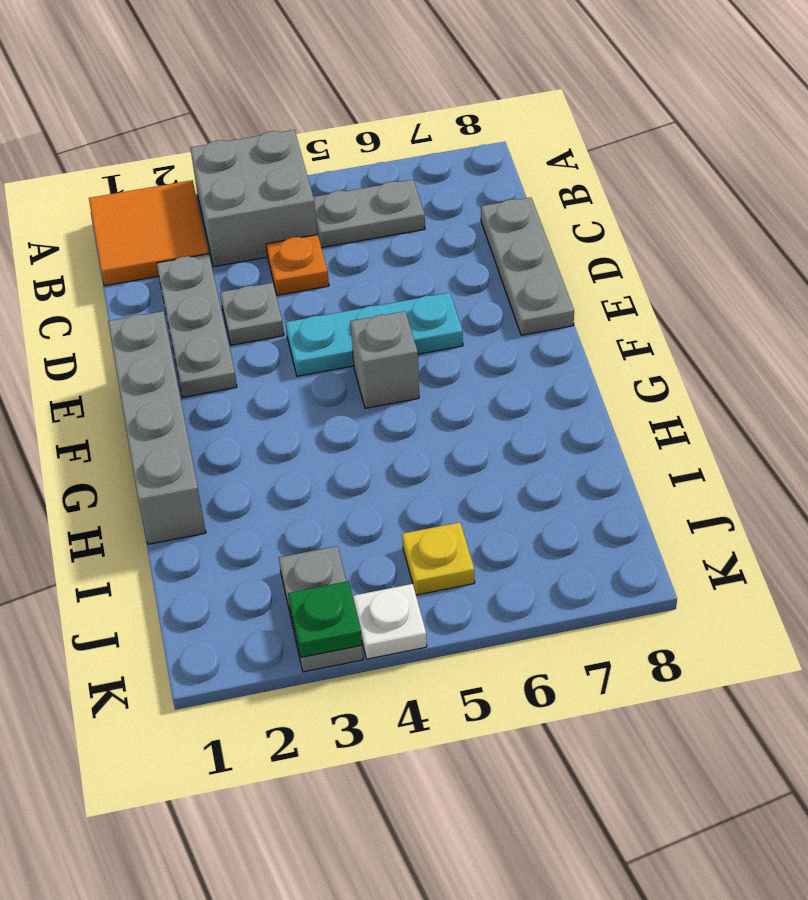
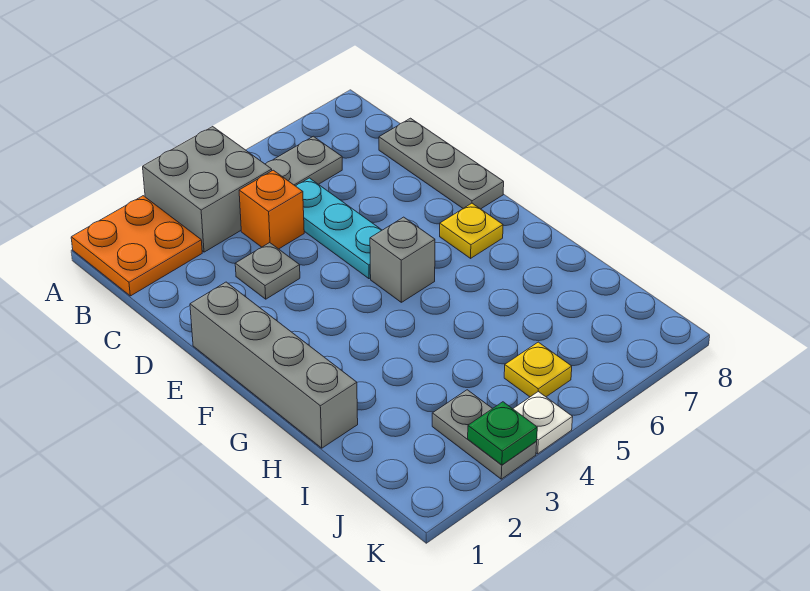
orange tile A1:B2 level 1 -> orange plate A1:B2 level 1
grey plate C2:E2 level 1 -> none
orange plate C4 level 1 -> orange brick C4 level 1
cyan plate E4:E6 level 1 -> cyan plate C5:E5 level 1
none -> yellow plate F7 level 1

